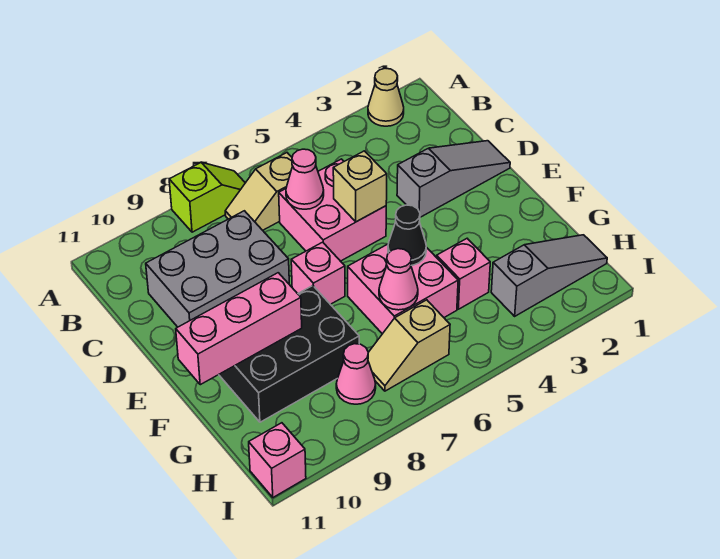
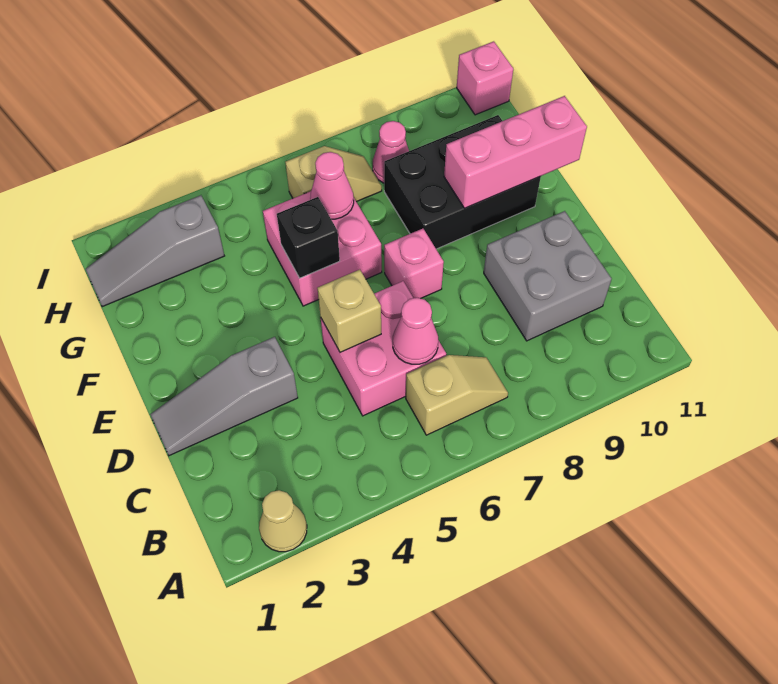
lime slope A7:A8 level 1 top 8 -> none
grey brick C8:D10 level 1 -> grey brick C9:D10 level 1
black cone F5 level 2 -> black brick F5 level 2
pink brick G4 level 1 -> none

